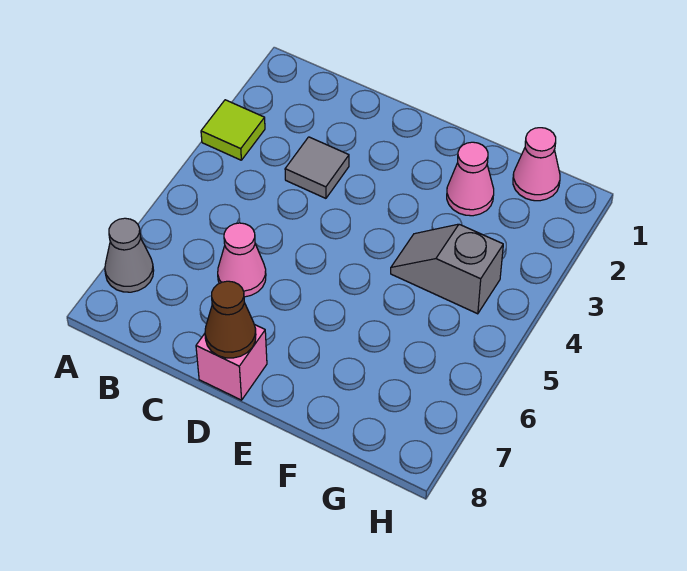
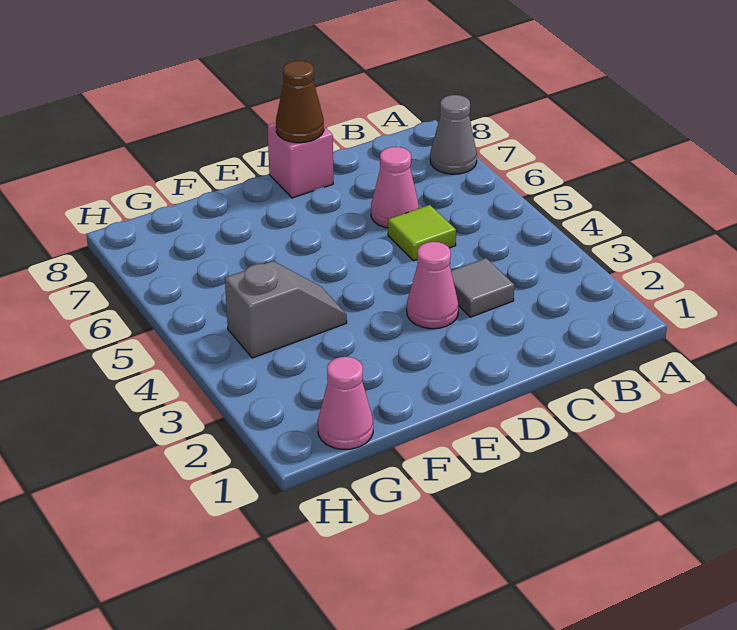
lime tile A3 level 1 -> lime tile C5 level 1
pink cone F2 level 1 -> pink cone D3 level 1

